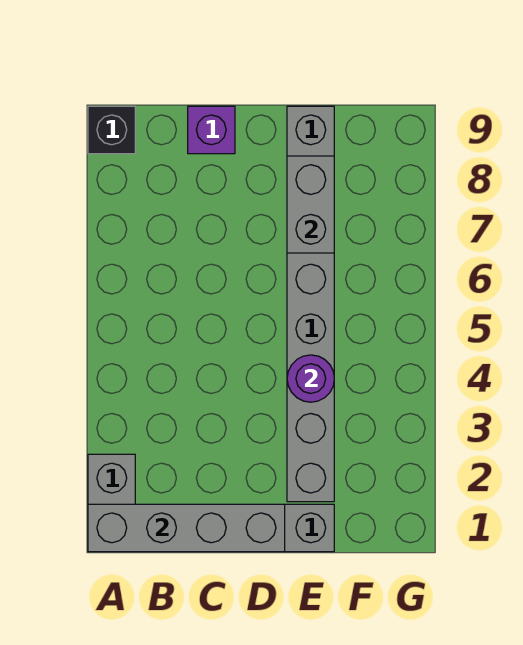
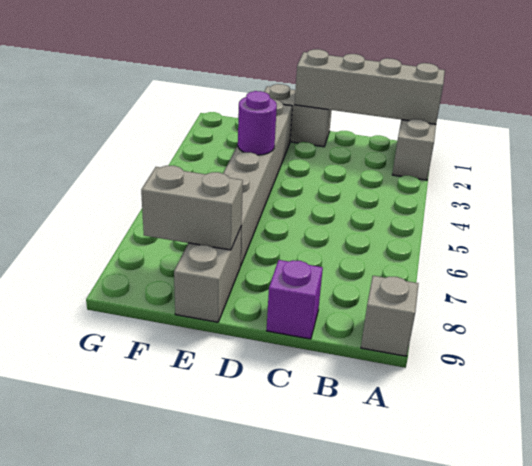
black brick A9 level 1 -> grey brick A9 level 1
grey brick E7:E8 level 2 -> grey brick E8:F8 level 2

